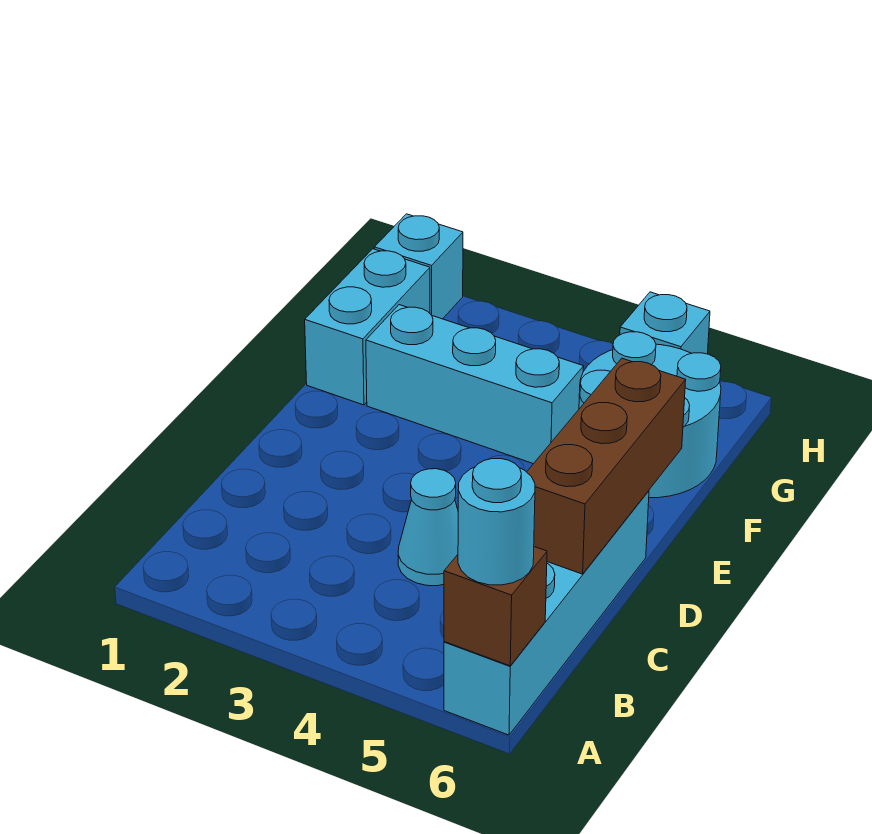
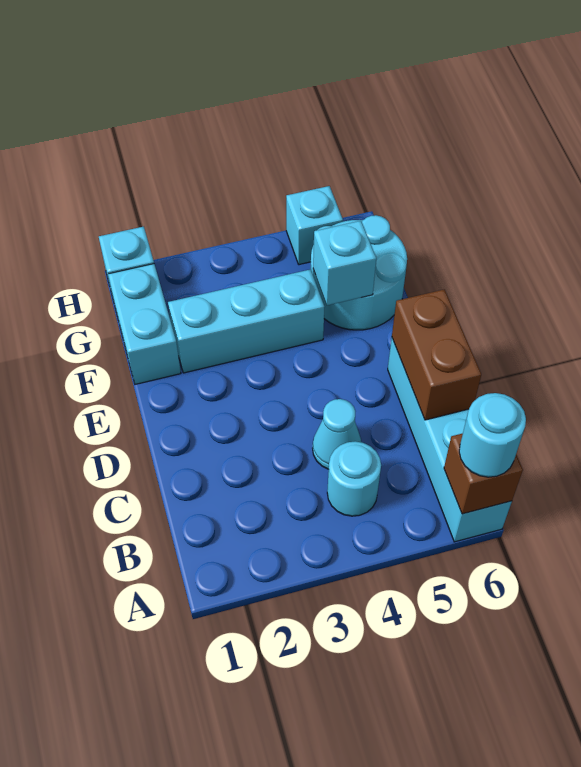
none -> cyan round brick B4 level 1
brown brick C6:E6 level 2 -> brown brick C6:D6 level 2
none -> cyan brick F5 level 2

